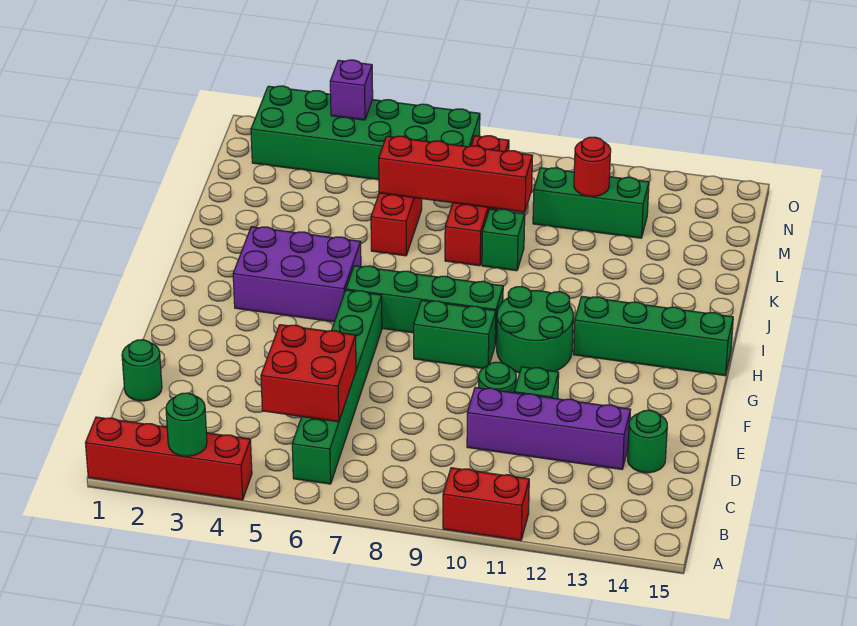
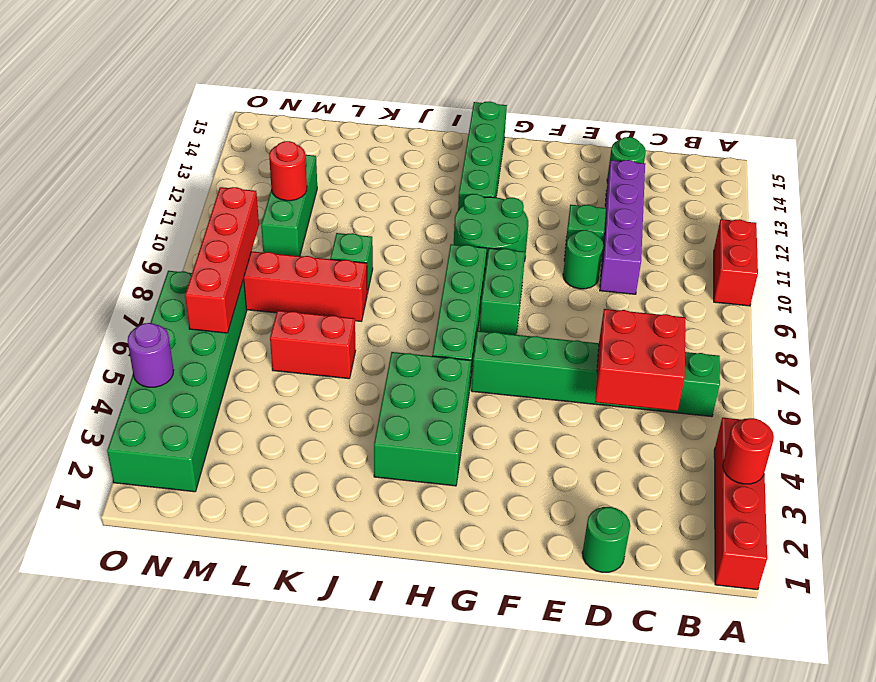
green round brick A3 level 2 -> red round brick A3 level 2
purple brick H3:I5 level 1 -> green brick H3:I5 level 1
red brick L6:L9 level 2 -> red brick N6:N9 level 2
purple brick O4 level 2 -> purple round brick O4 level 2

